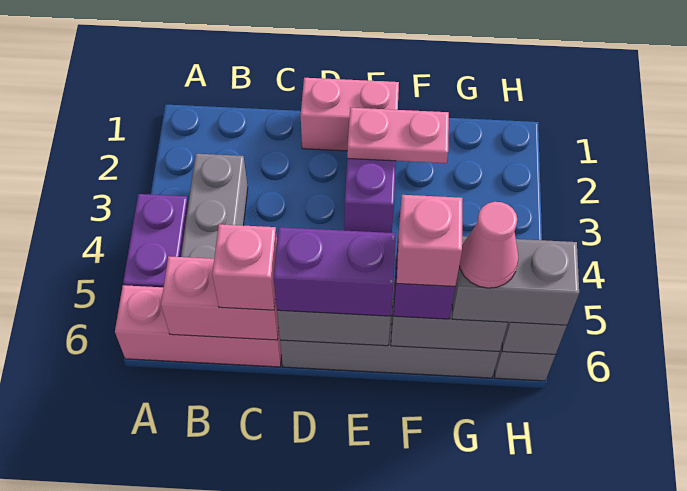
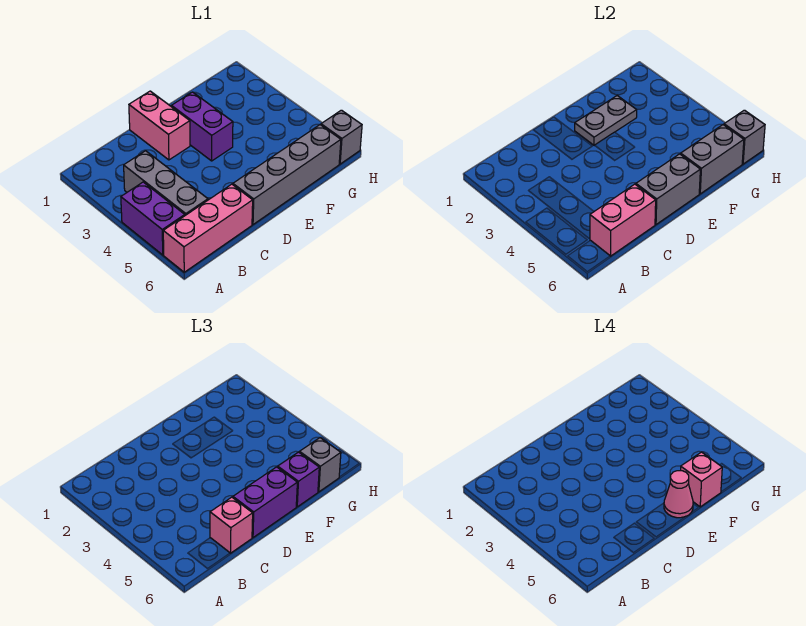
pink brick D1:E1 level 1 -> pink brick D1:D2 level 1
pink plate E2:F2 level 2 -> grey plate E2:F2 level 2
grey brick G6:H6 level 3 -> grey brick G6 level 3
pink cone G6 level 4 -> pink cone E6 level 4

